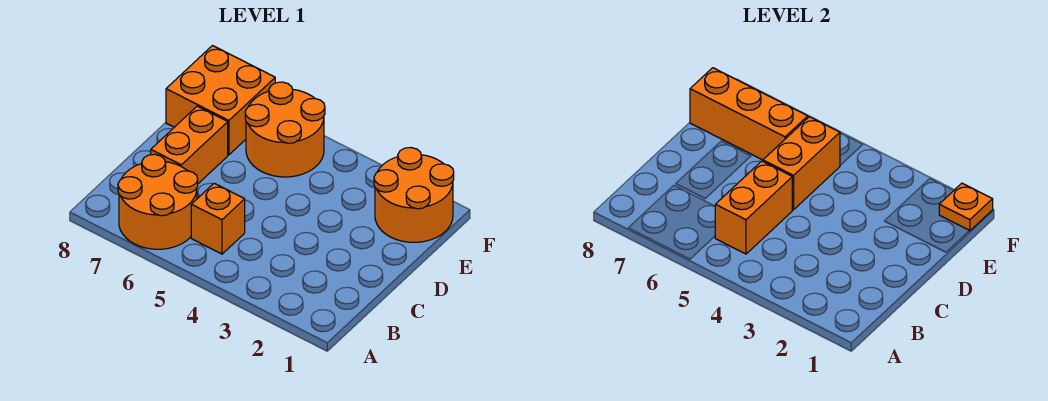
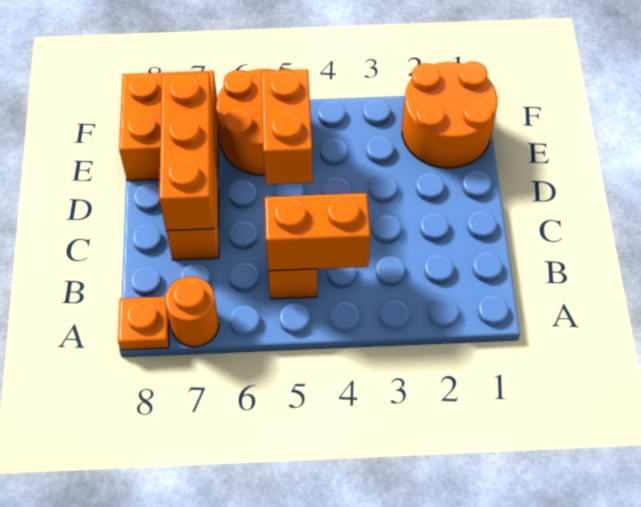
orange round brick A6:B7 level 1 -> orange round brick A7 level 1
orange brick B5:C5 level 2 -> orange brick B4:B5 level 2
orange brick E6:E8 level 2 -> orange brick C7:E7 level 2
orange plate F1 level 2 -> orange plate A8 level 1

